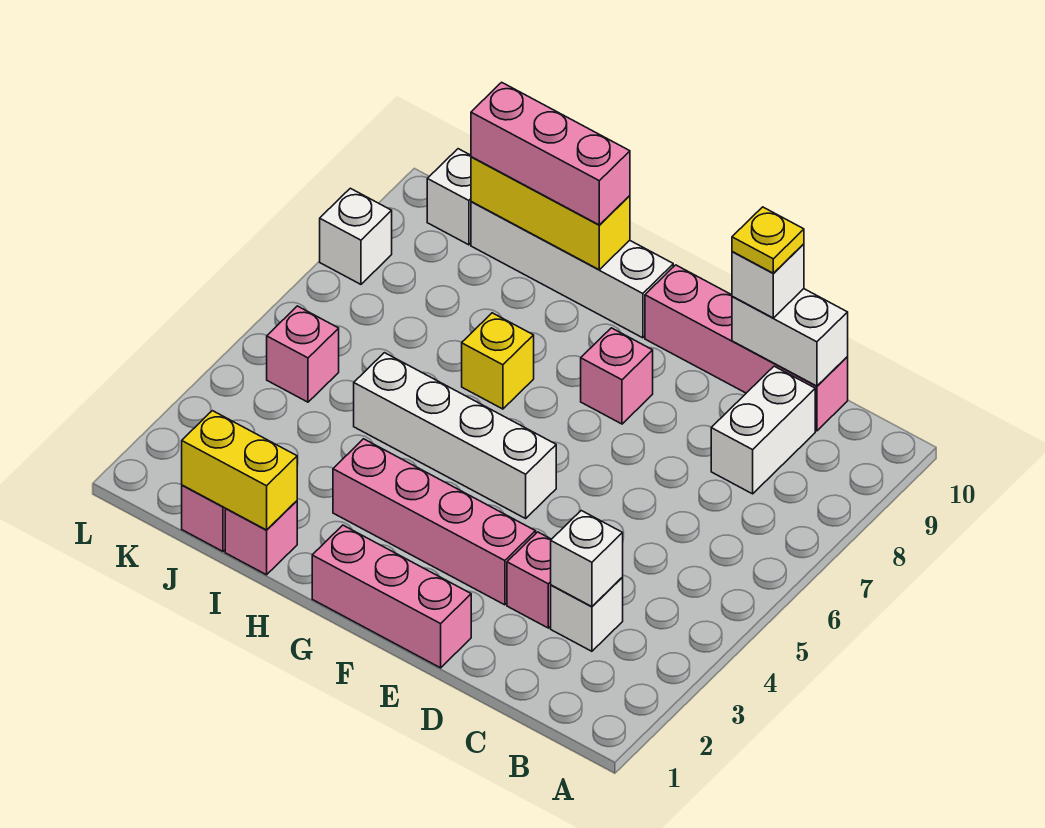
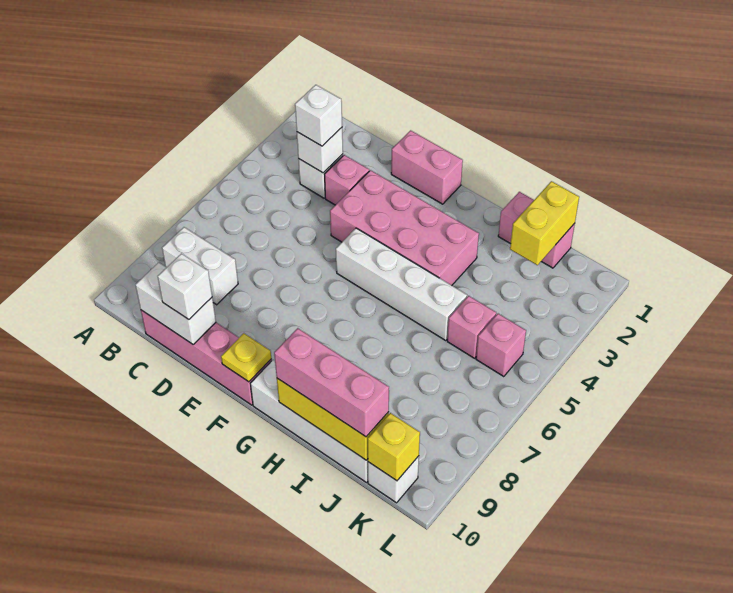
white brick C8:C9 level 1 -> white brick B8:C8 level 1
yellow plate D10 level 4 -> yellow plate F10 level 2
pink brick E1:G1 level 1 -> pink brick E1:F1 level 1
pink brick E3:H3 level 1 -> pink brick E3:H4 level 1
pink brick F8 level 1 -> pink brick J5 level 1
yellow brick H7 level 1 -> yellow brick K10 level 2
yellow brick I1:J1 level 2 -> yellow brick J1:J2 level 2
white brick L8 level 1 -> white brick C3 level 3

